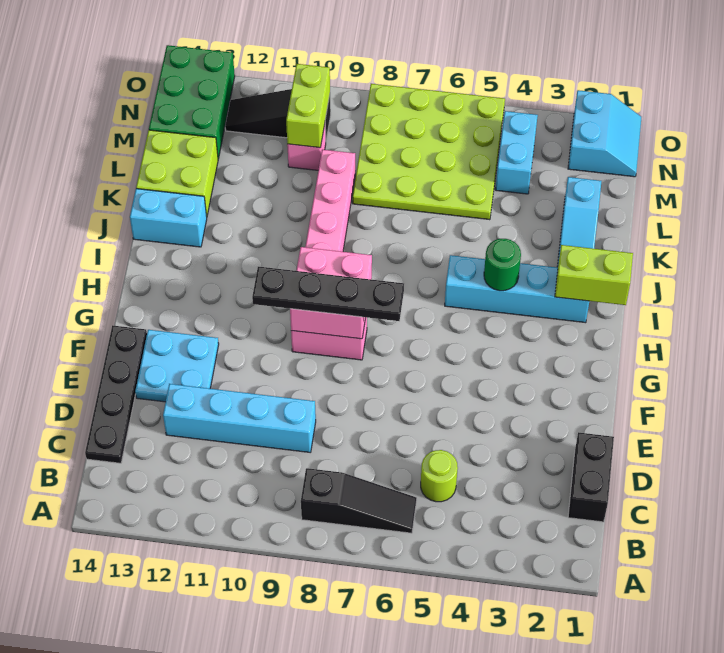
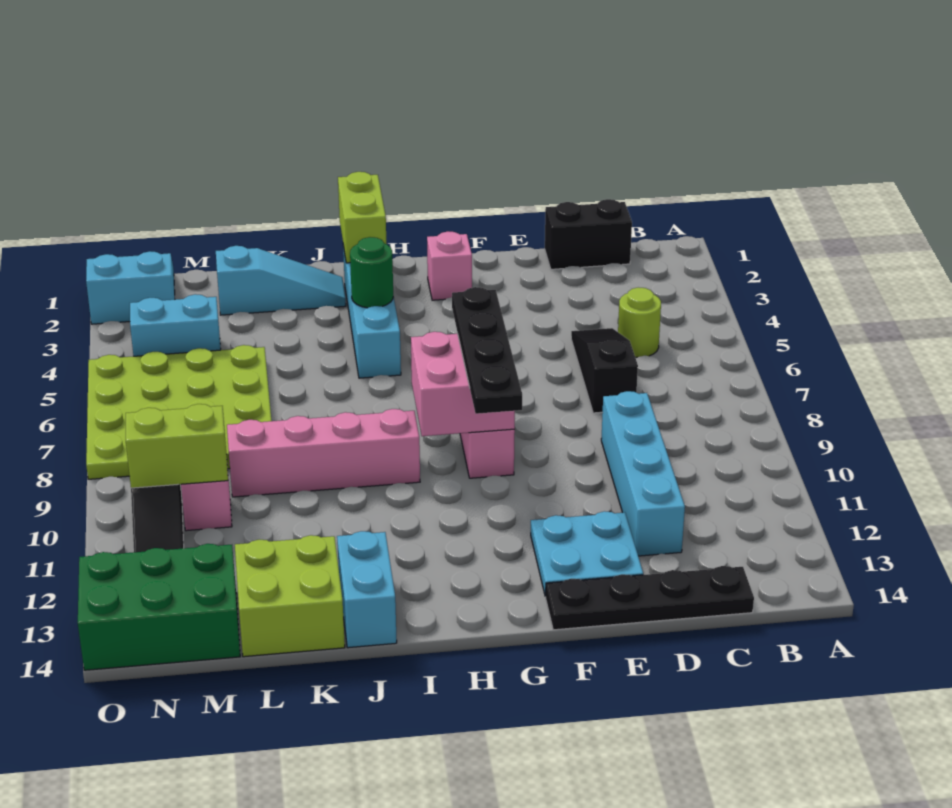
black slope B6:B8 level 1 top 8 -> black slope D5:D7 level 1 top 7
none -> pink brick G2 level 1

